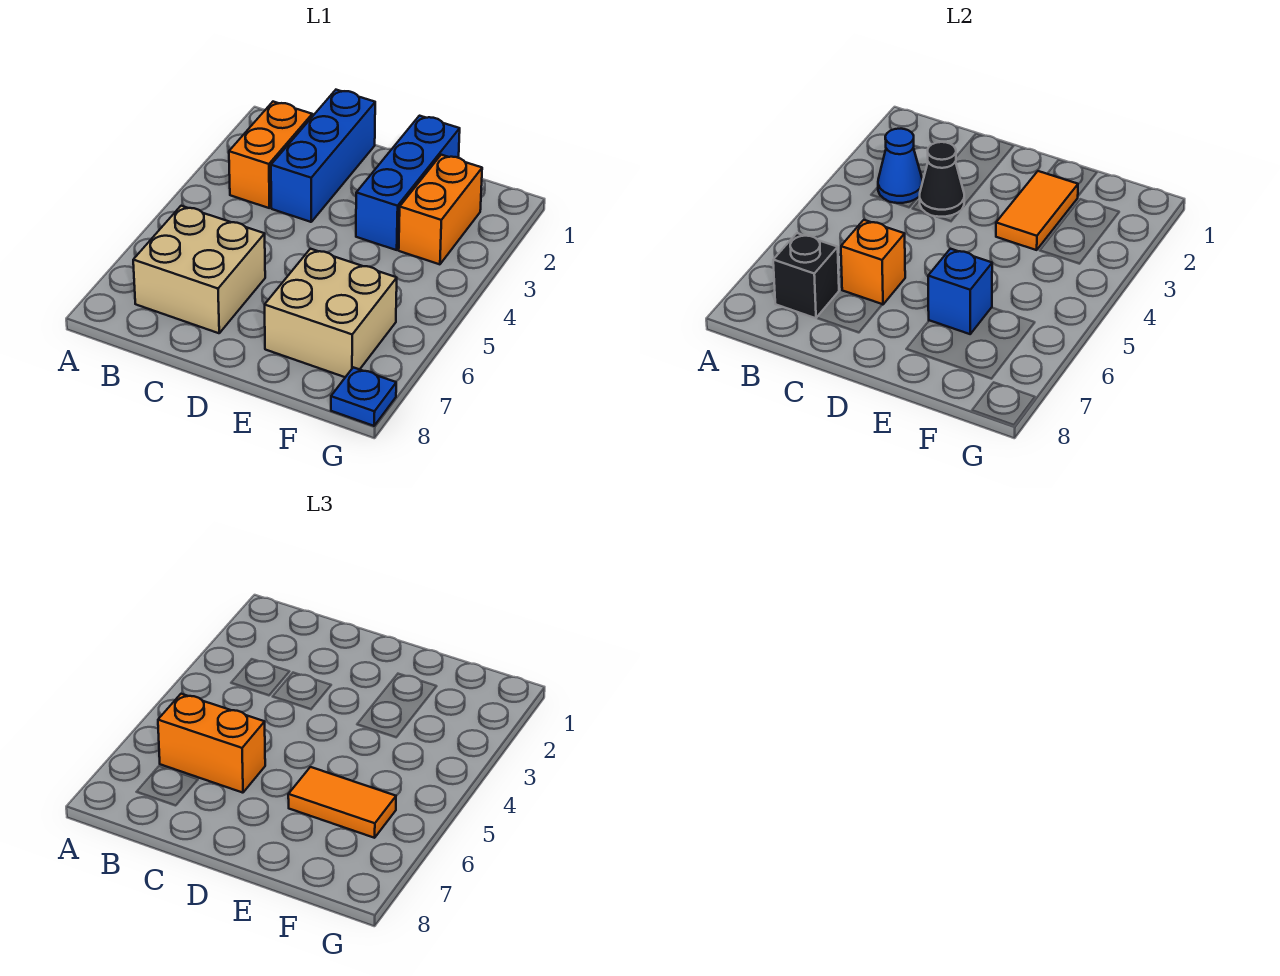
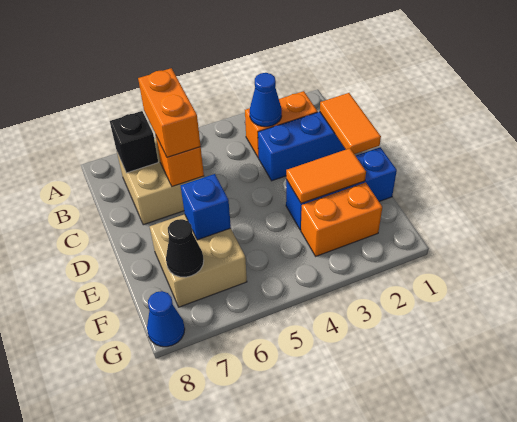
black cone C3 level 2 -> black cone F7 level 2
orange tile E6:F6 level 3 -> orange tile C1:D1 level 2
blue plate G8 level 1 -> blue cone G8 level 1

